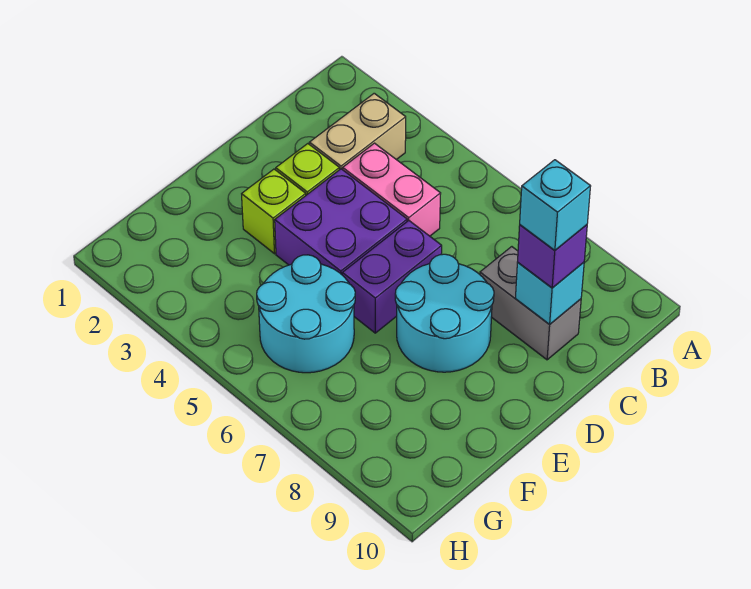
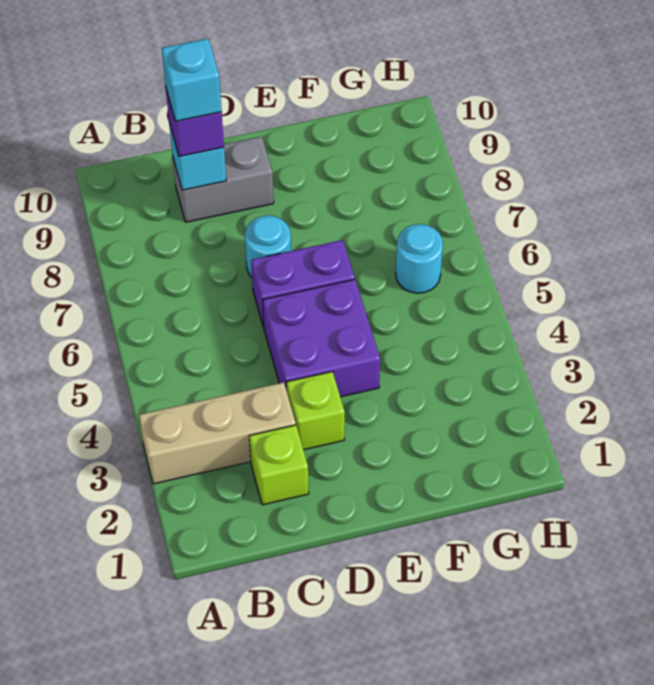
tan brick B3:C3 level 1 -> tan brick A3:C3 level 1
pink brick C4:C5 level 1 -> none
grey brick C8:C9 level 1 -> grey brick C9:D9 level 1
cyan round brick D7:E8 level 1 -> cyan round brick D7 level 1
lime brick E3 level 1 -> lime brick C2 level 1
cyan round brick F5:G6 level 1 -> cyan round brick G6 level 1

